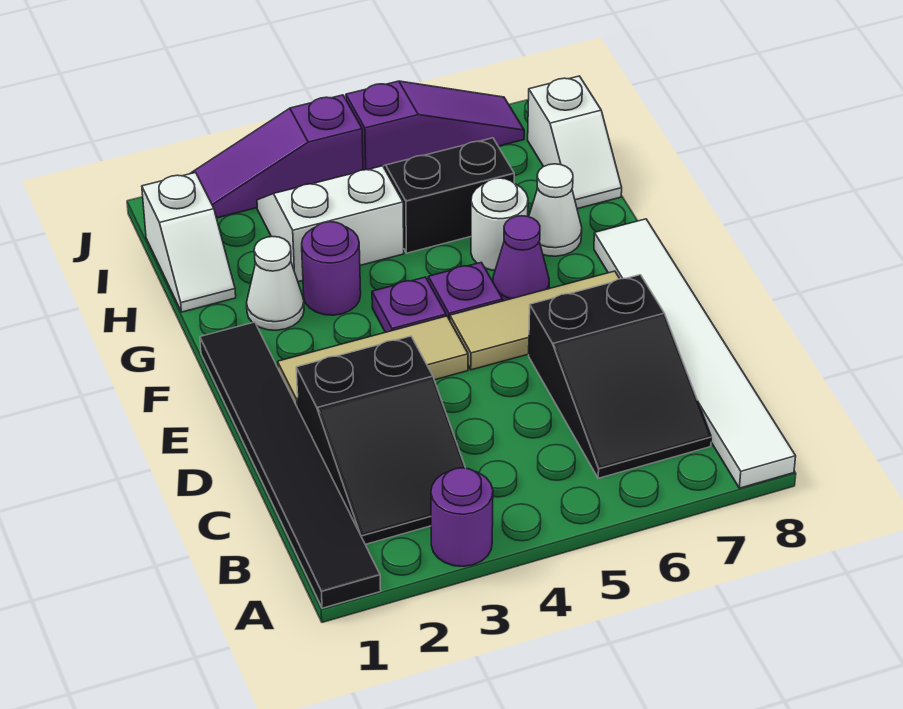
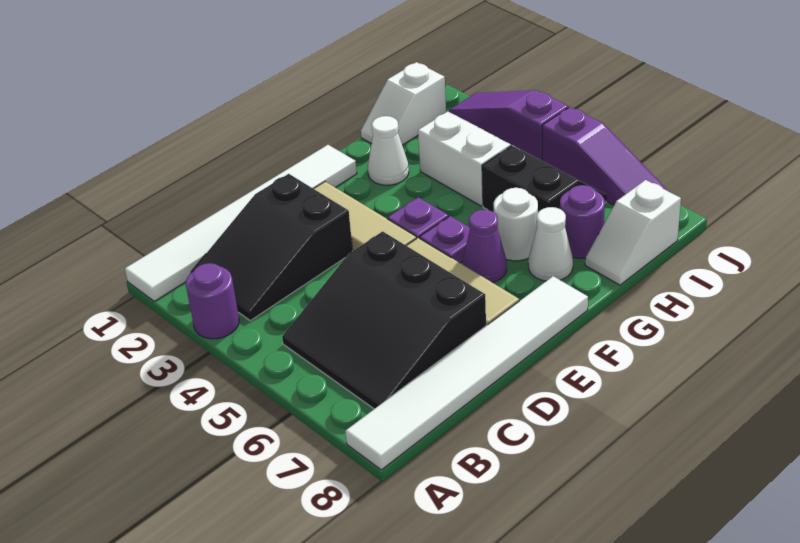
black tile A1:F1 level 1 -> white tile A1:F1 level 1
black slope B6:D7 level 1 top D -> black slope B5:D7 level 1 top D
purple round brick G3 level 1 -> purple round brick H7 level 1

